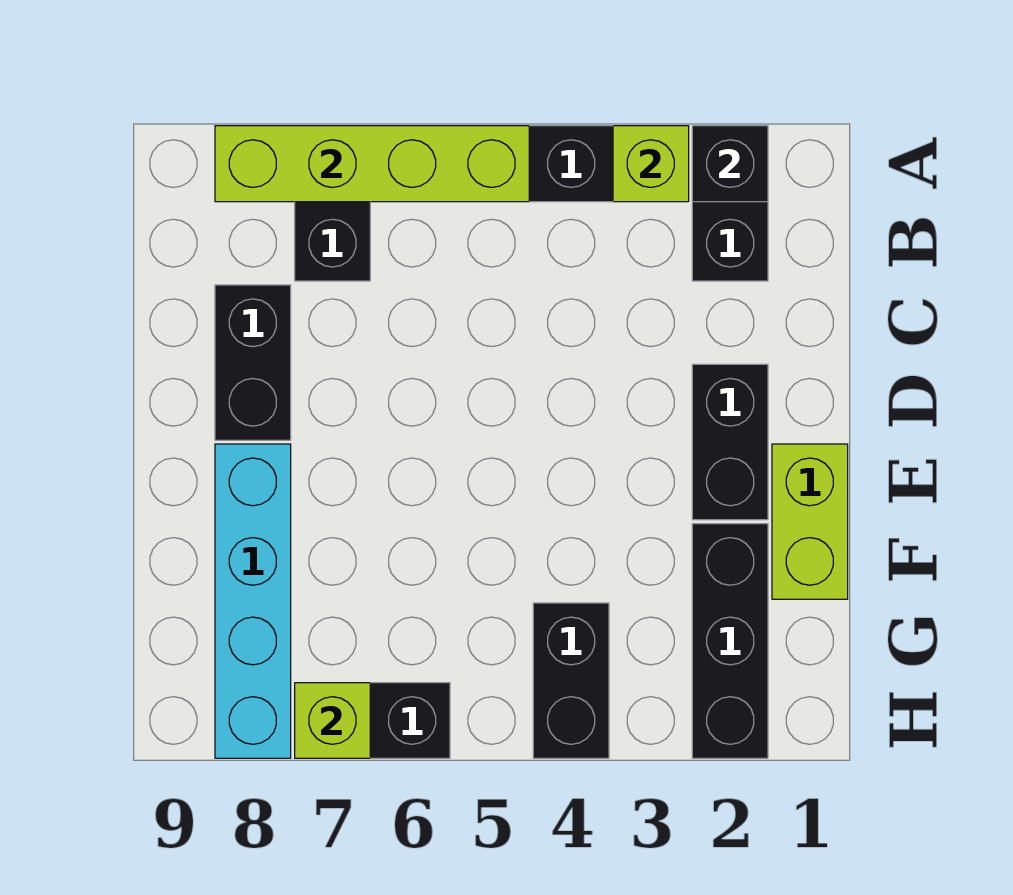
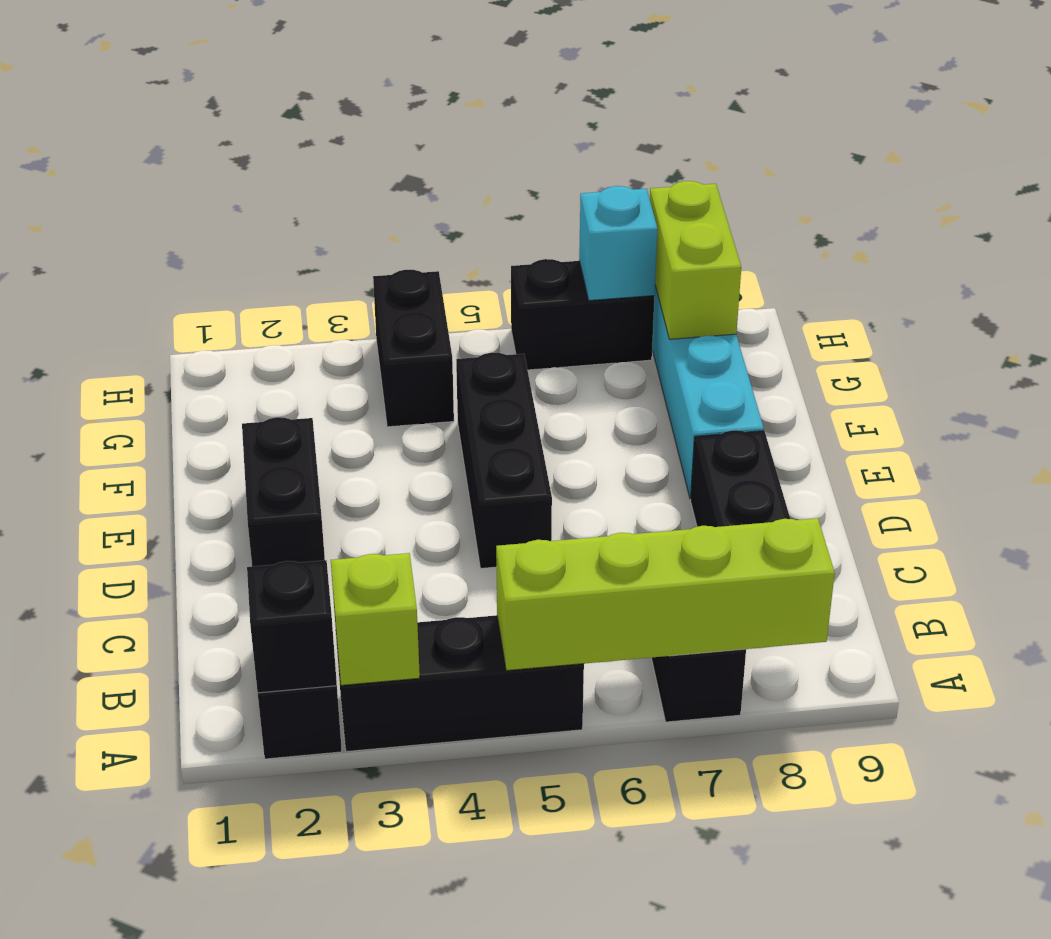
lime brick E1:F1 level 1 -> lime brick G8:H8 level 2
black brick F2:H2 level 1 -> black brick D5:F5 level 1
lime brick H7 level 2 -> cyan brick H7 level 2

